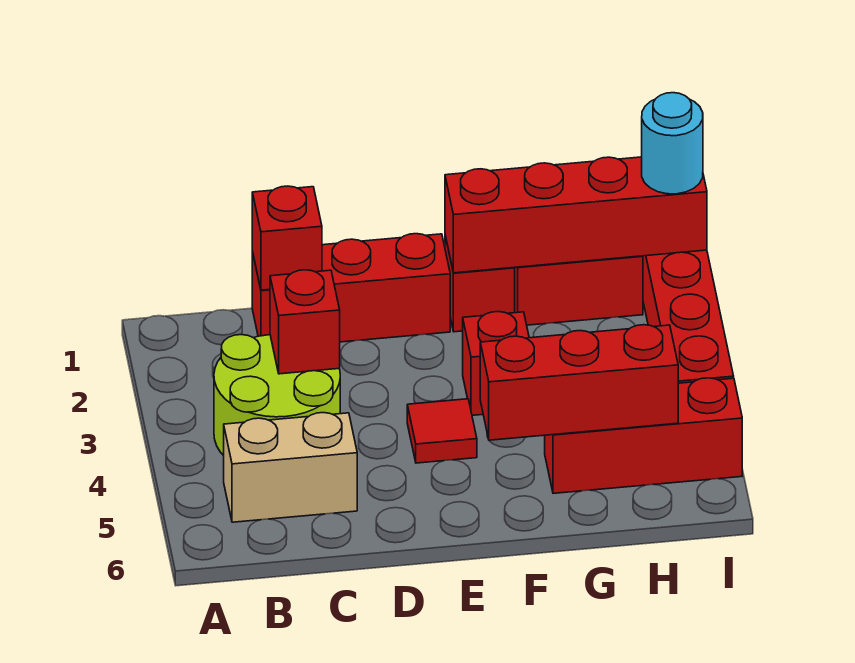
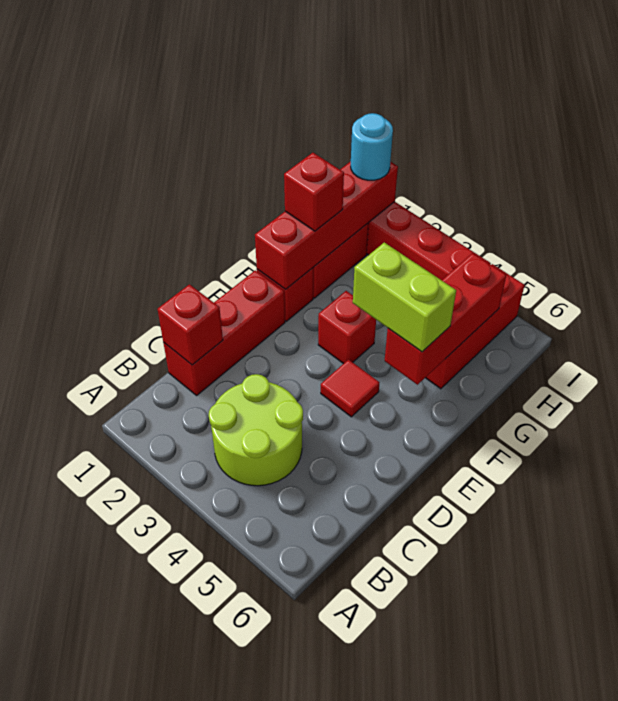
tan brick B5:C5 level 1 -> none
red brick C3 level 2 -> red brick G1 level 3
none -> lime brick F4:F5 level 3

